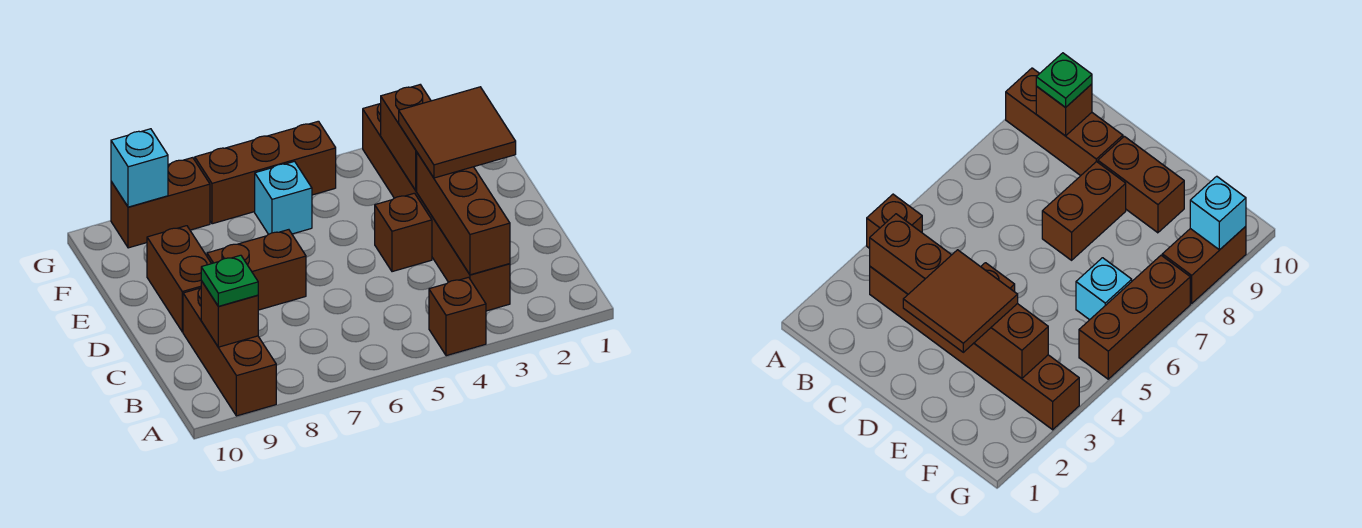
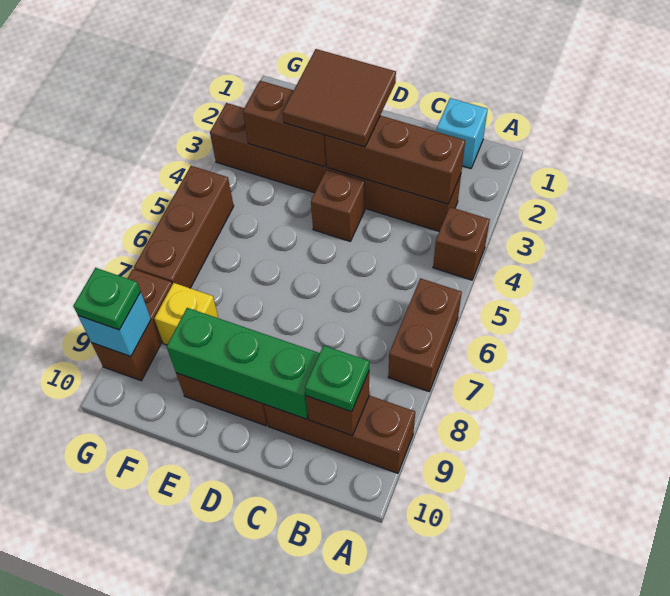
none -> green brick C9:E9 level 2
brown brick D7:D8 level 1 -> brown brick A6:A7 level 1
cyan brick F6 level 1 -> cyan brick B1 level 1
none -> yellow brick F8 level 1
none -> green plate G9 level 3

